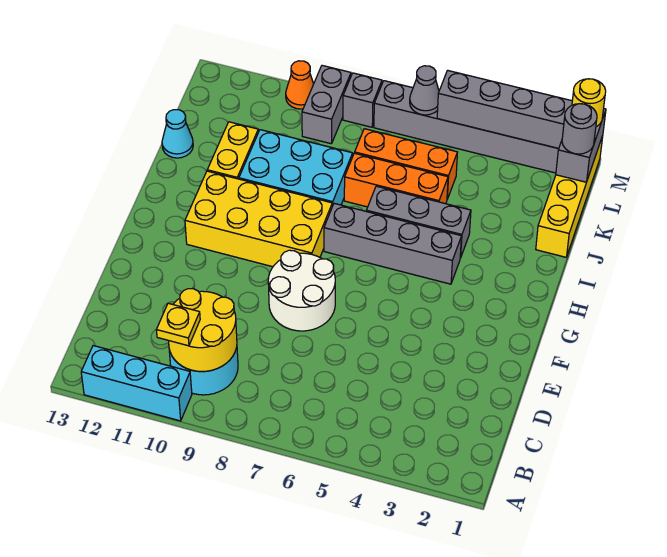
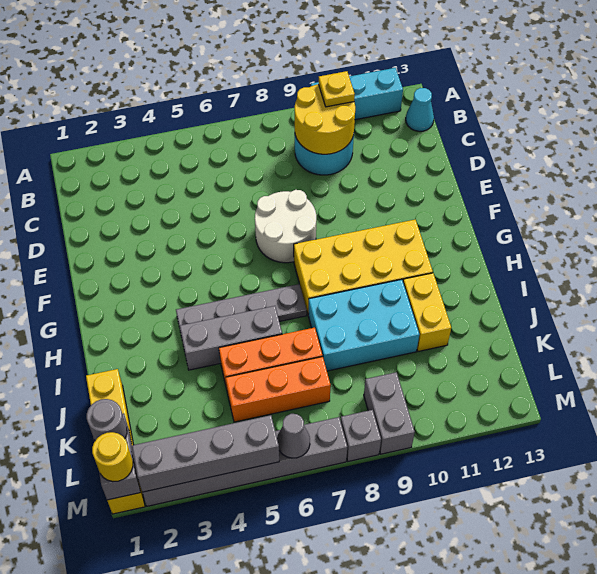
grey brick H4:H7 level 1 -> grey plate H4:H7 level 1
cyan cone J13 level 1 -> cyan cone B13 level 1
orange cone M10 level 1 -> none

